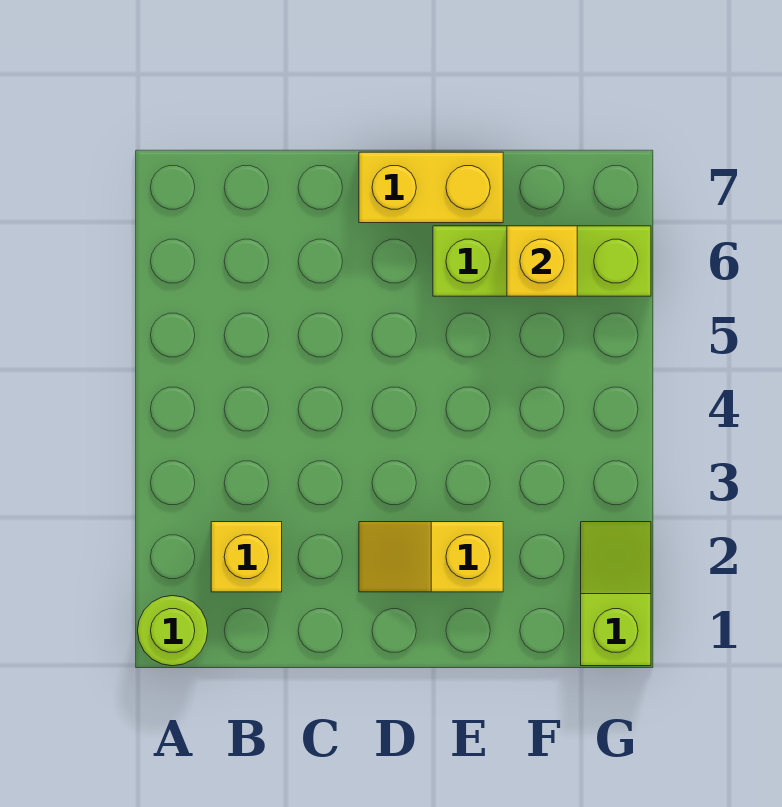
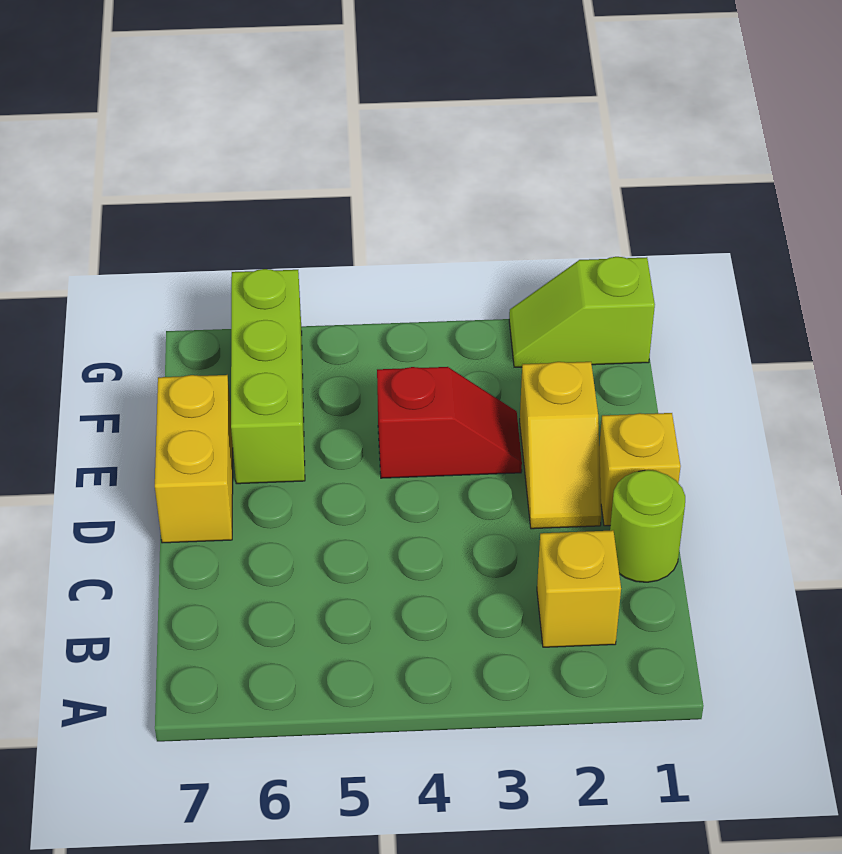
lime round brick A1 level 1 -> lime round brick C1 level 1
none -> red slope E3:E4 level 1 top 4
yellow brick F6 level 2 -> yellow brick D1 level 1

